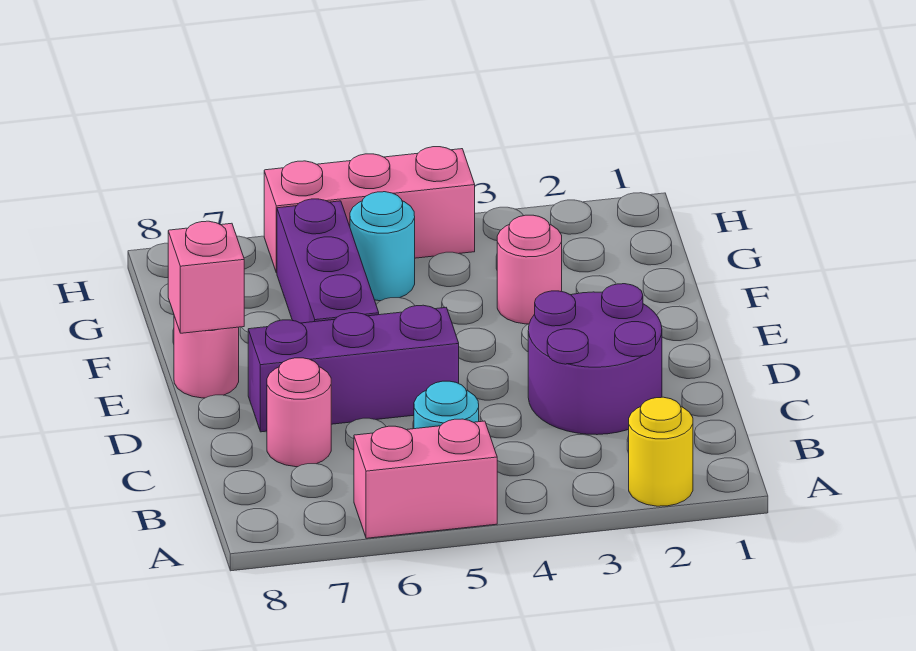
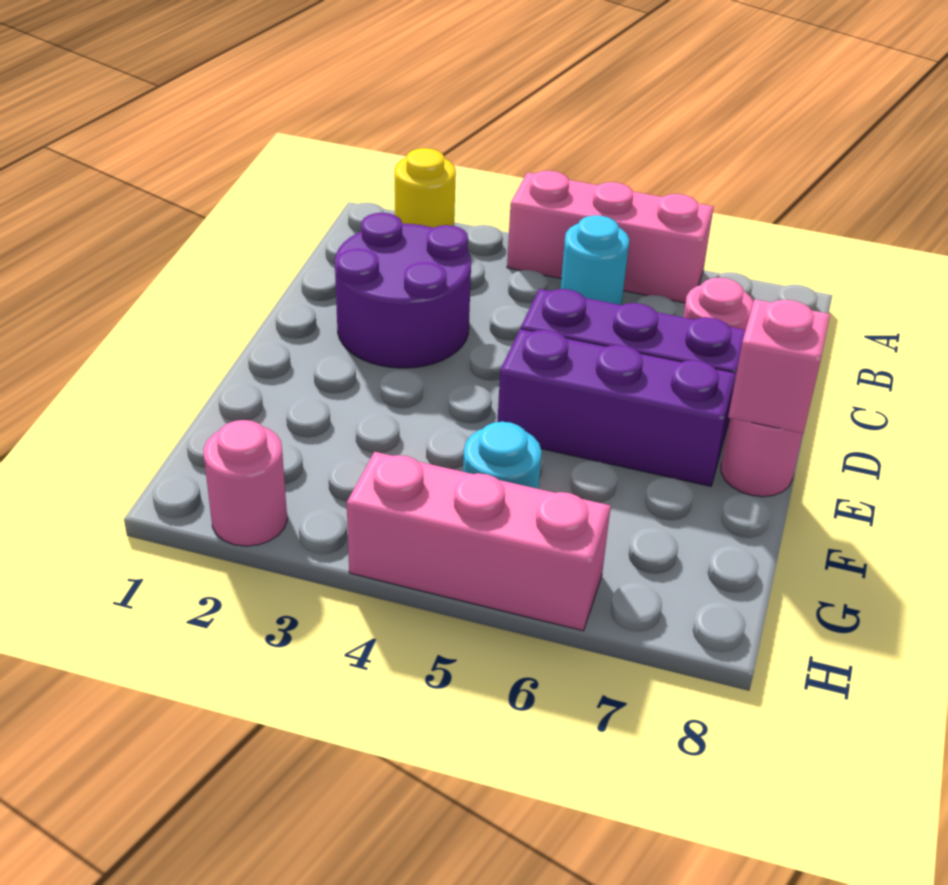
pink brick A5:A6 level 1 -> pink brick A4:A6 level 1
purple brick E6:G6 level 1 -> purple brick E5:E7 level 1
pink round brick F3 level 1 -> pink round brick H2 level 1

